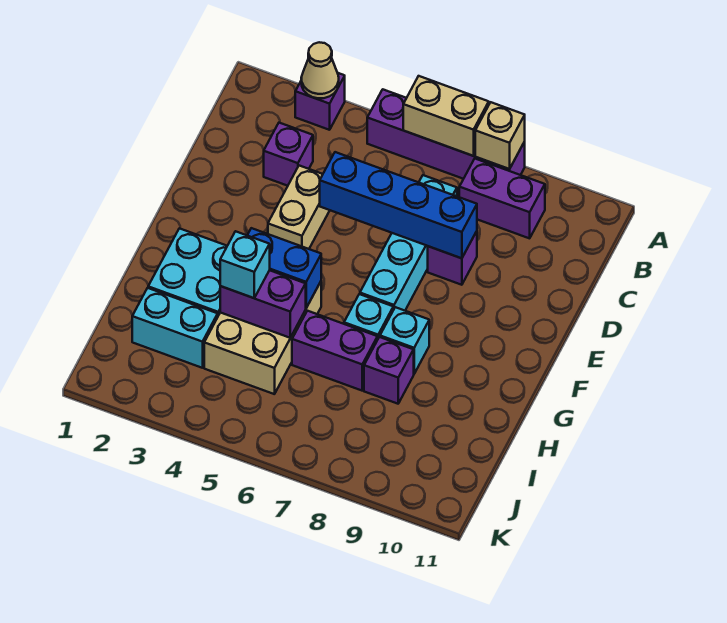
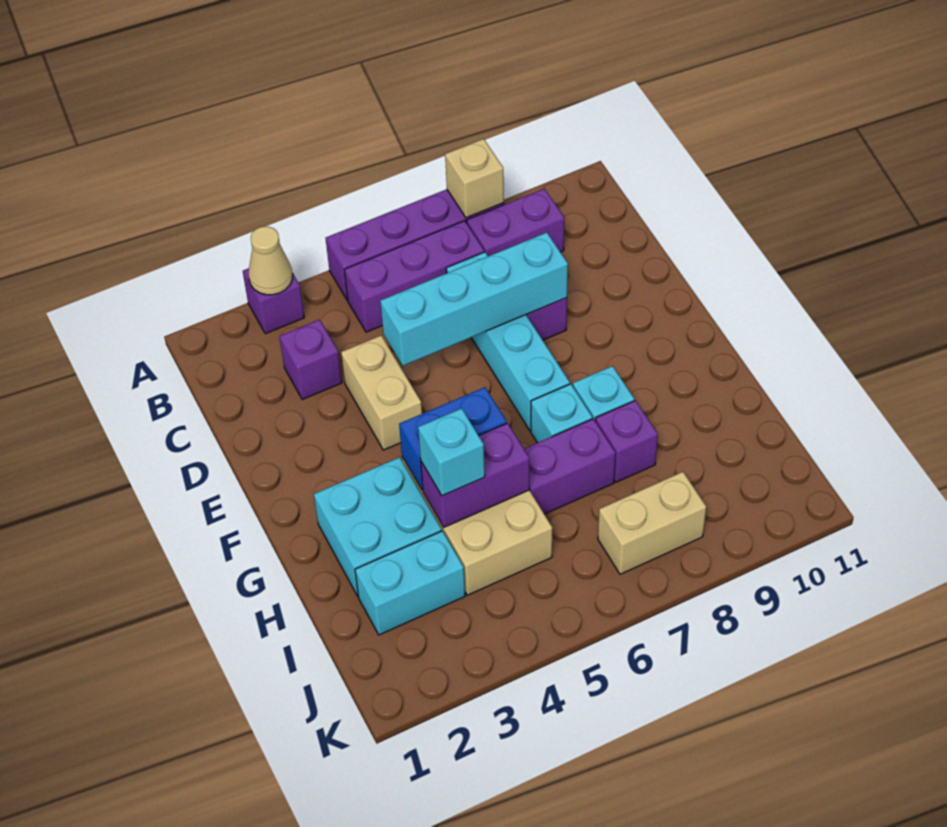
tan brick A6:A7 level 2 -> tan brick J7:J8 level 1
none -> purple brick B5:B7 level 1
blue brick D5:D8 level 2 -> cyan brick D5:D8 level 2

